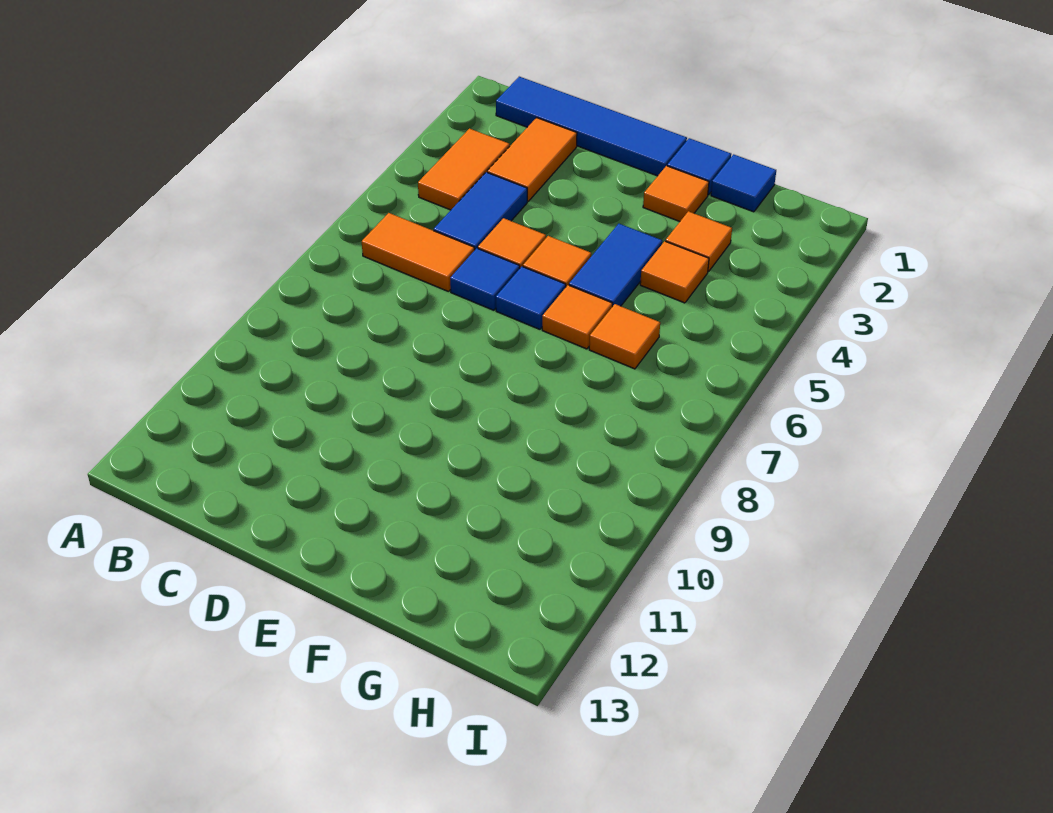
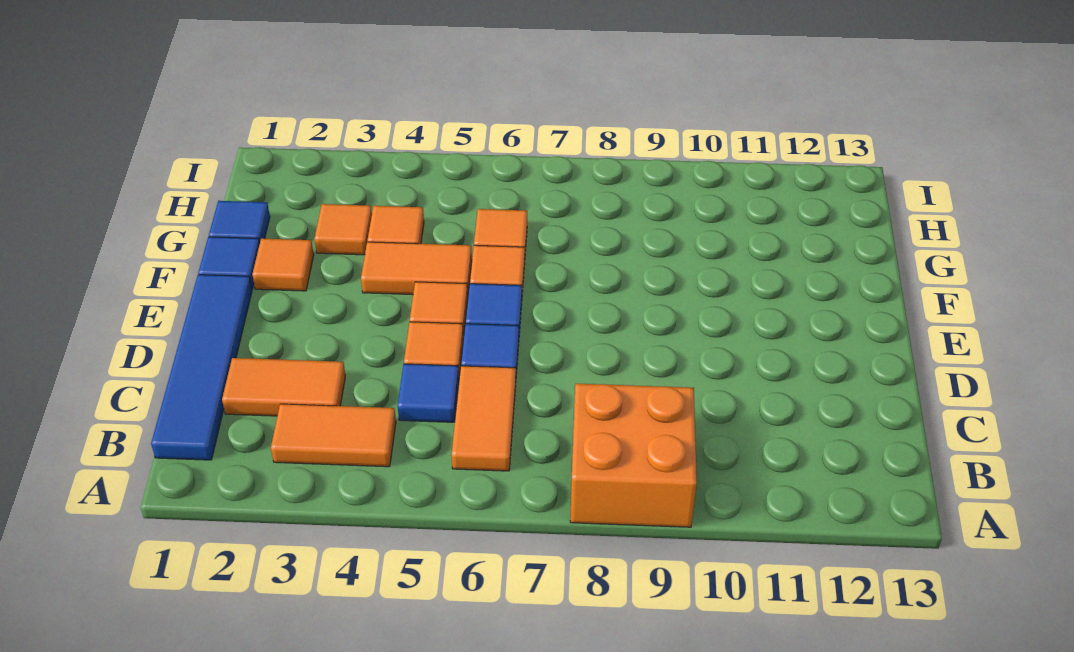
none -> orange brick A8:B9 level 1
blue tile C4:C5 level 1 -> blue tile C5 level 1
blue tile F4:F5 level 1 -> orange tile F4:F5 level 1

